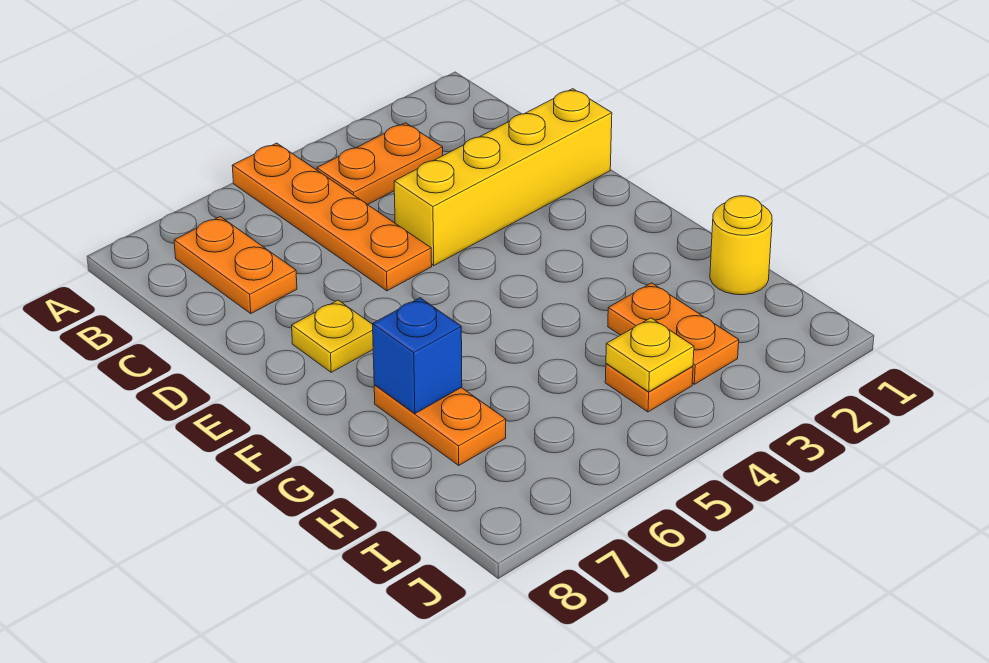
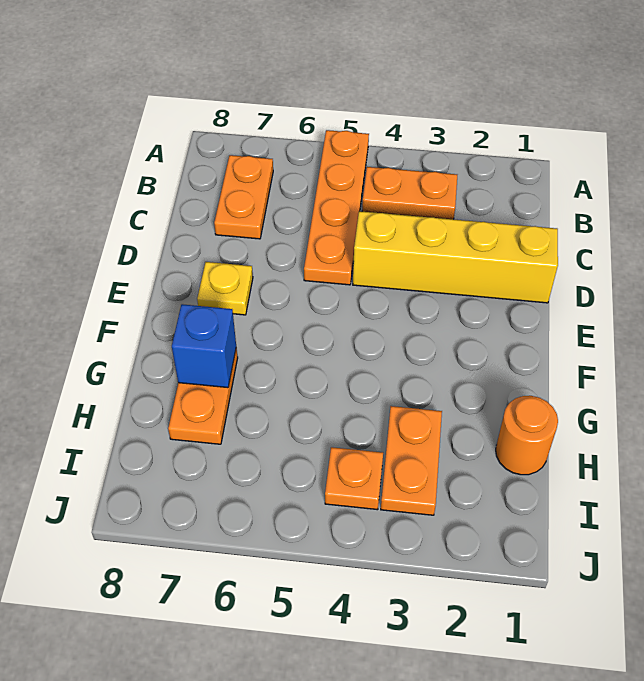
yellow round brick H1 level 1 -> orange round brick H1 level 1
yellow plate I4 level 2 -> none

